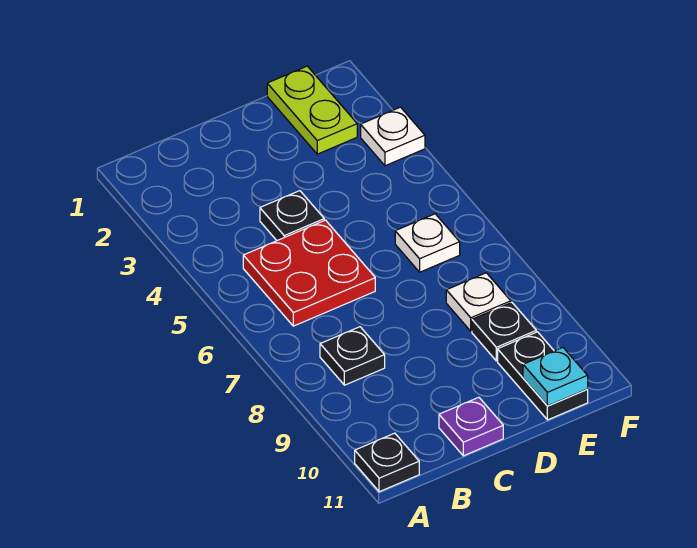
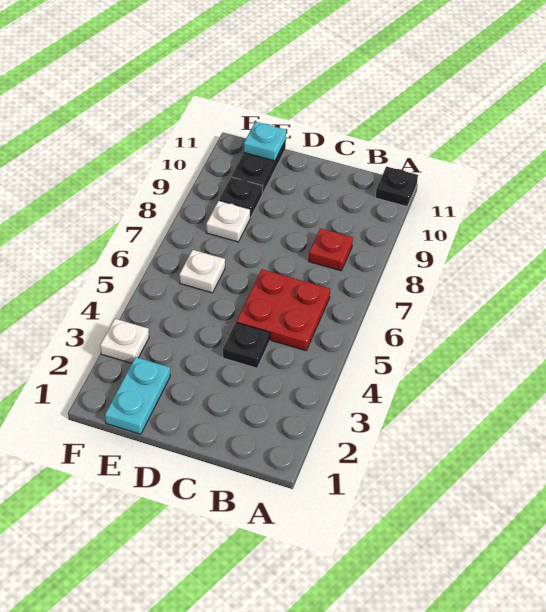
black plate B8 level 1 -> red plate B8 level 1
purple plate C11 level 1 -> none
lime plate E1:E2 level 1 -> cyan plate E1:E2 level 1

